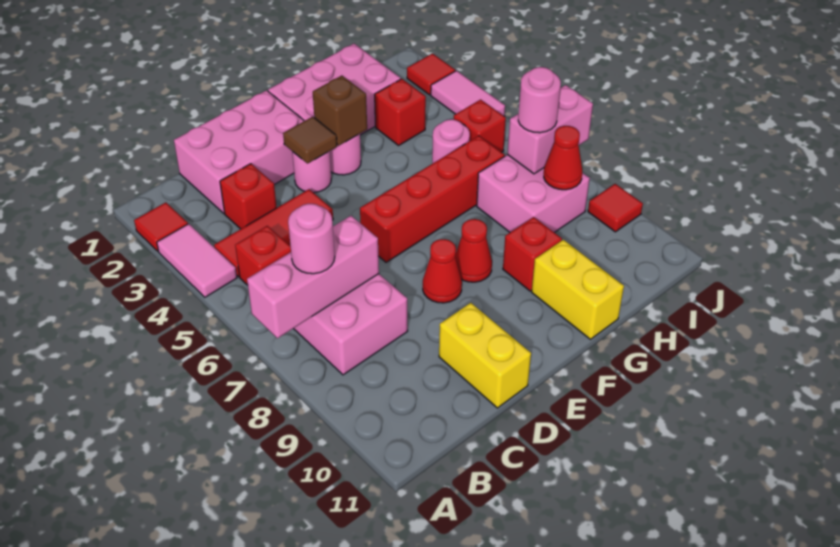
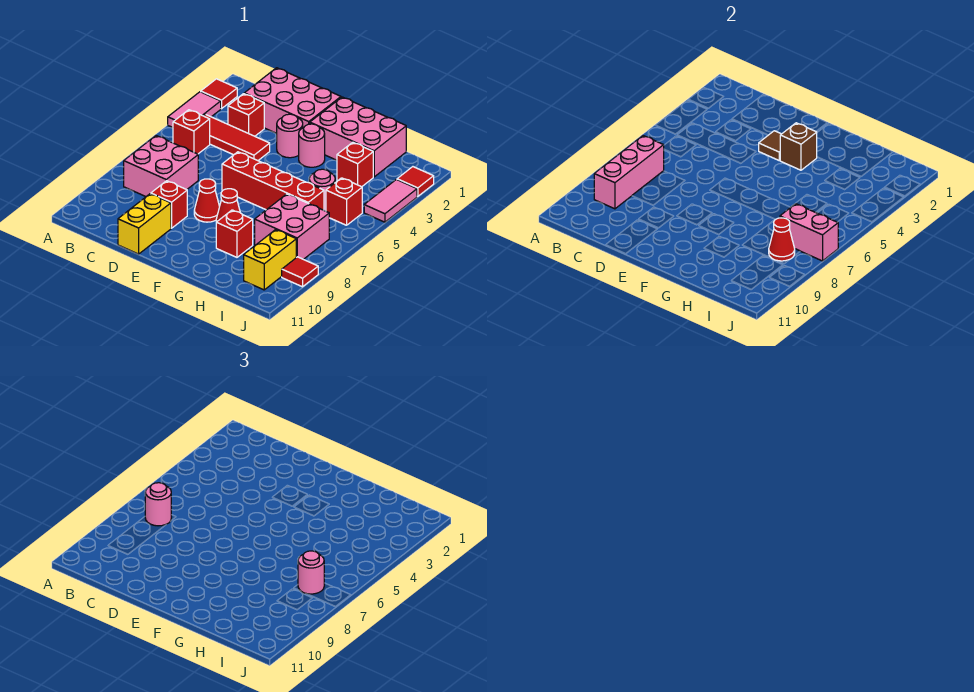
pink brick A7:C7 level 2 -> pink brick B7:B9 level 2
none -> red brick D9 level 1
yellow brick G10:G11 level 1 -> yellow brick I9:I10 level 1

